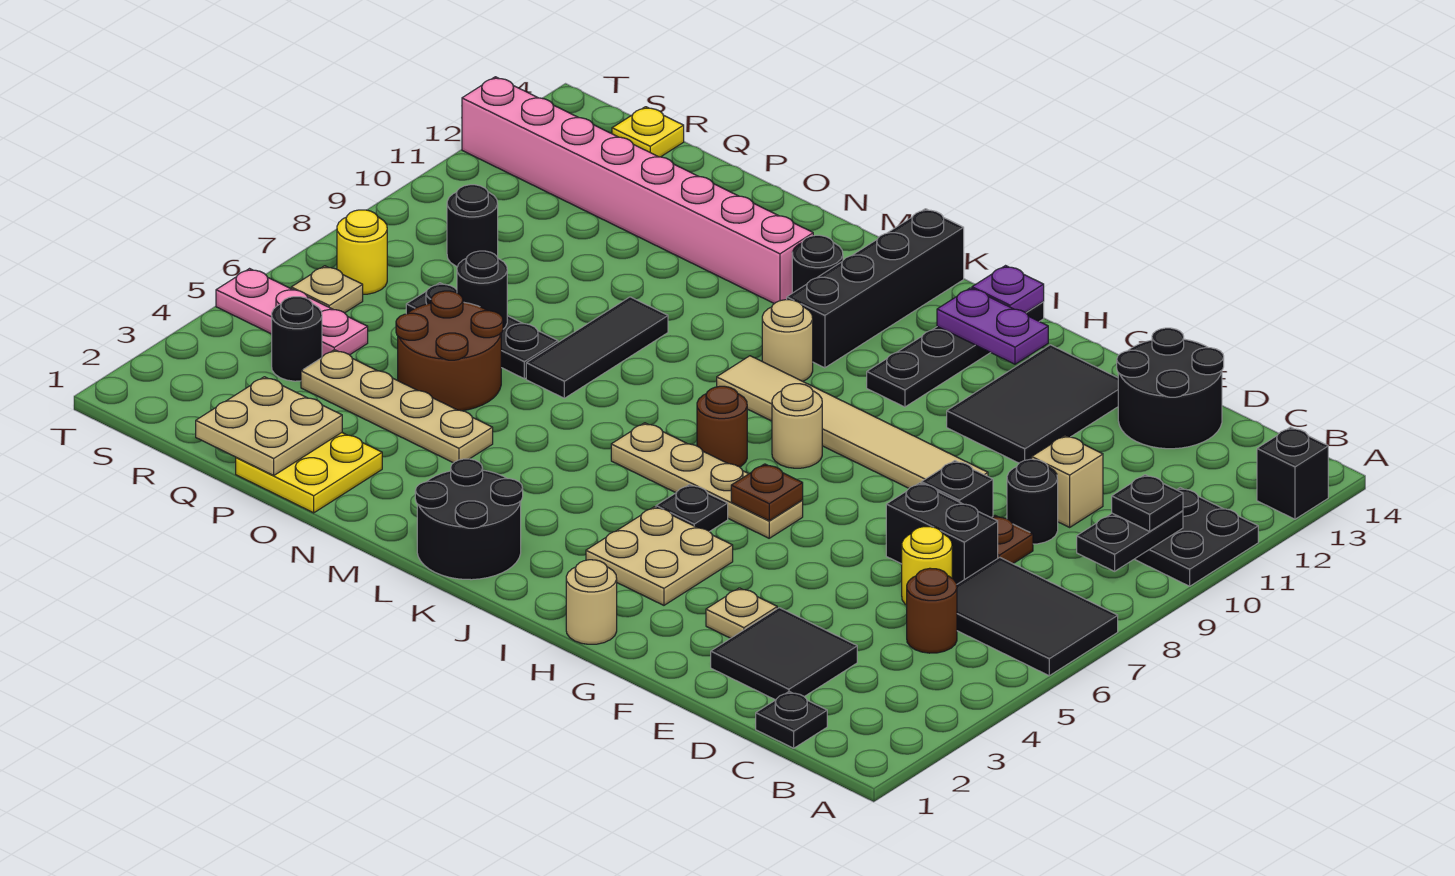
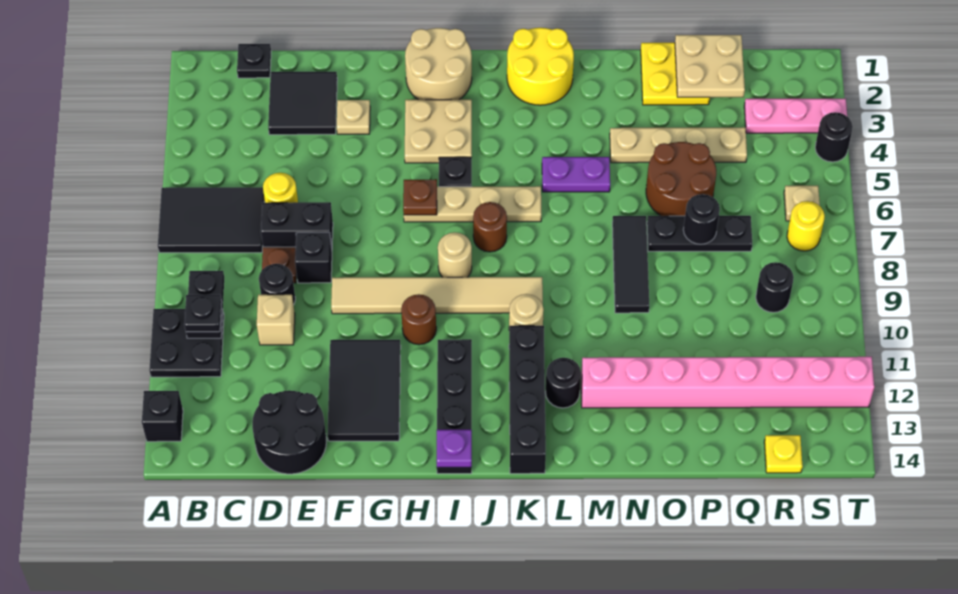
brown round brick C5 level 1 -> brown round brick H10 level 1
tan round brick H1 level 1 -> tan round brick H1:I2 level 1
purple plate H13:I13 level 2 -> purple plate L5:M5 level 1
black round brick K1:L2 level 1 -> yellow round brick K1:L2 level 1
black round brick R4 level 1 -> black round brick T4 level 1
pink plate R5:T5 level 1 -> pink plate R3:T3 level 1

